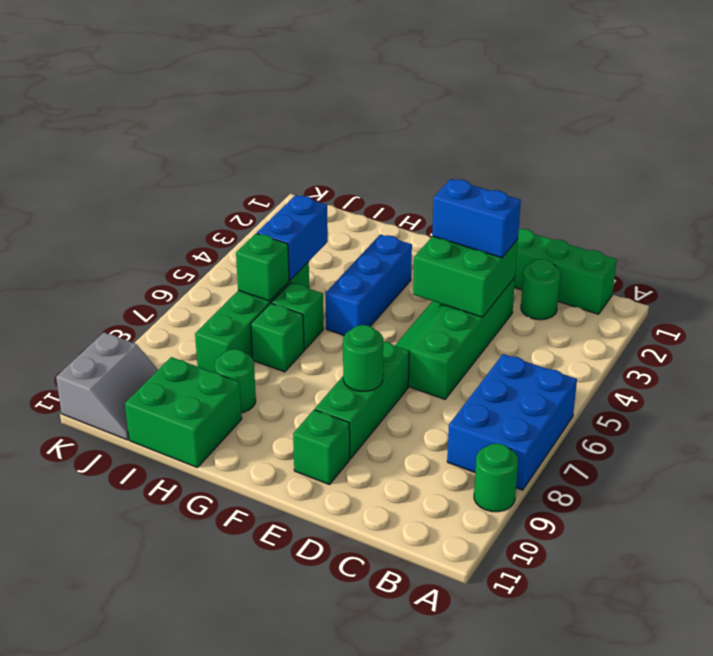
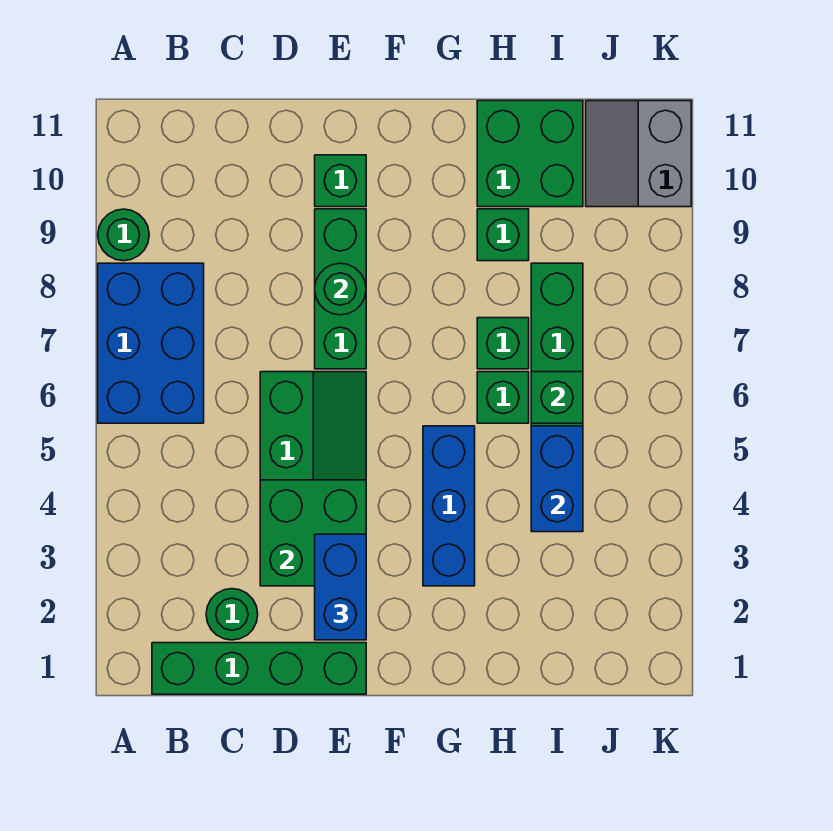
blue brick D3:E3 level 3 -> blue brick E2:E3 level 3
green round brick H9 level 1 -> green brick H9 level 1

